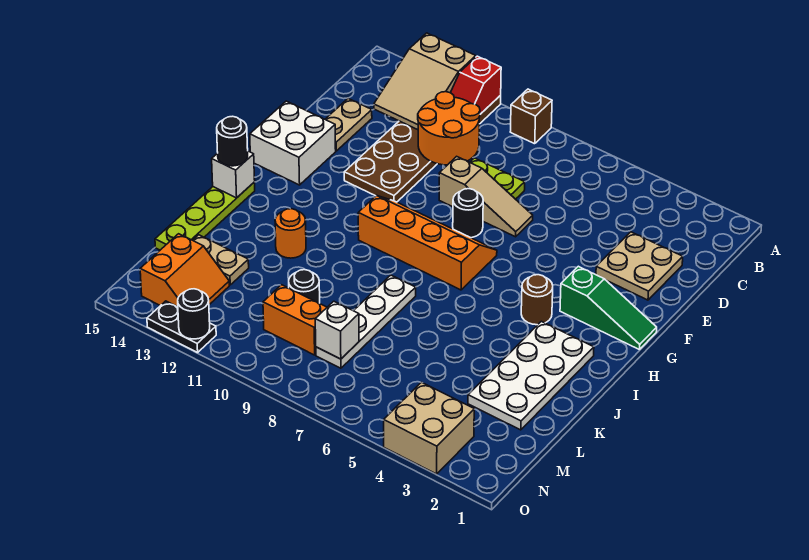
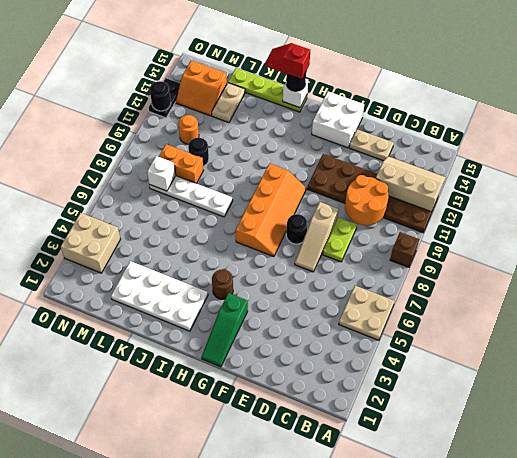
red slope A11:B11 level 2 top A -> red slope I15:J15 level 4 top I
tan slope A12:C13 level 2 top A -> tan slope A12:C13 level 2 top 12
tan plate D2:E3 level 1 -> tan plate A5:B6 level 1
orange round brick J12 level 1 -> orange round brick M11 level 1
orange brick M9:M10 level 1 -> orange brick L9:M9 level 1

